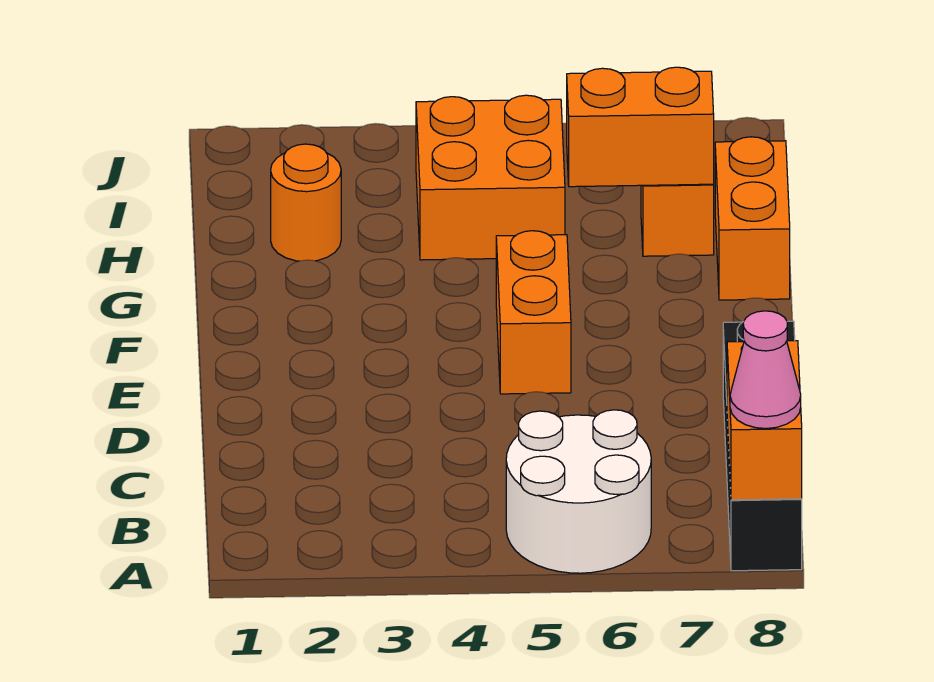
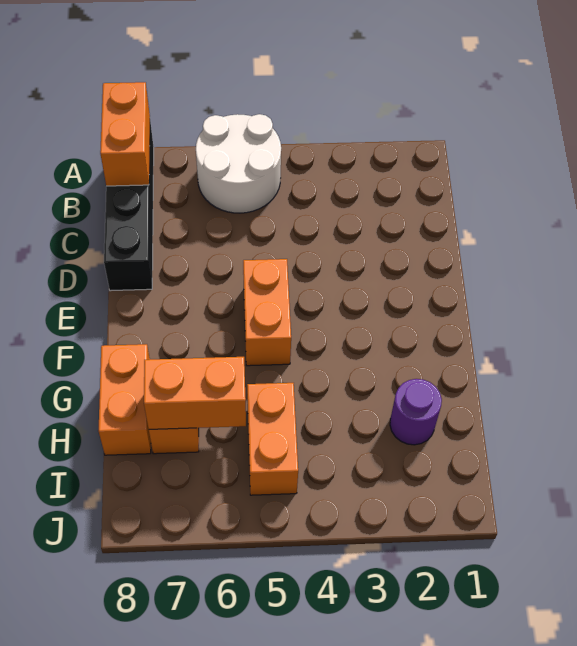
pink cone A8 level 3 -> none
orange round brick H2 level 1 -> purple round brick H2 level 1
orange brick H4:I5 level 1 -> orange brick H5:I5 level 1

